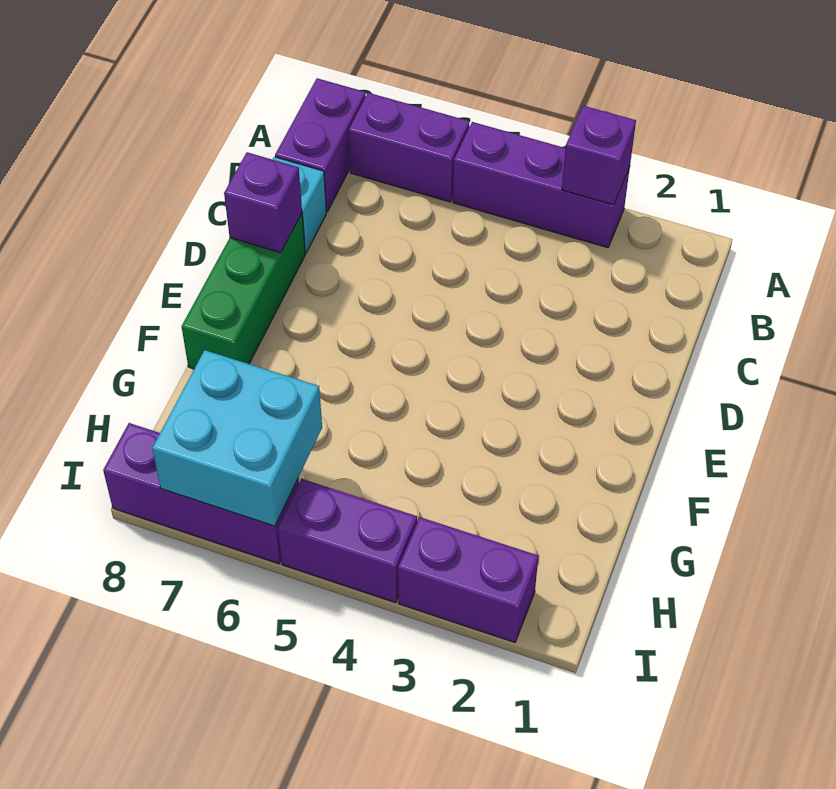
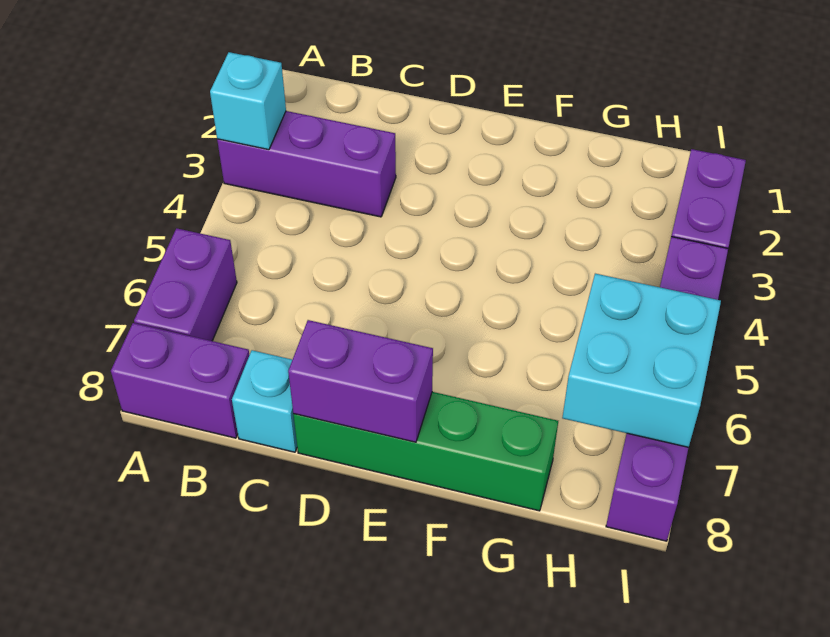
purple brick A3:A5 level 1 -> purple brick A3:C3 level 1
purple brick A3 level 2 -> cyan brick A3 level 2
green brick D8:F8 level 1 -> green brick D8:G8 level 1
purple brick D8 level 2 -> purple brick D8:E8 level 2

